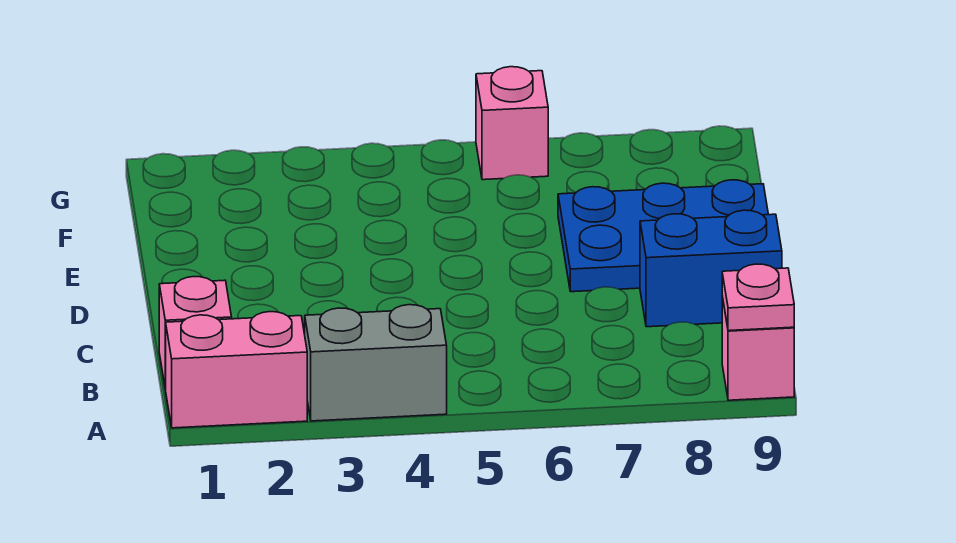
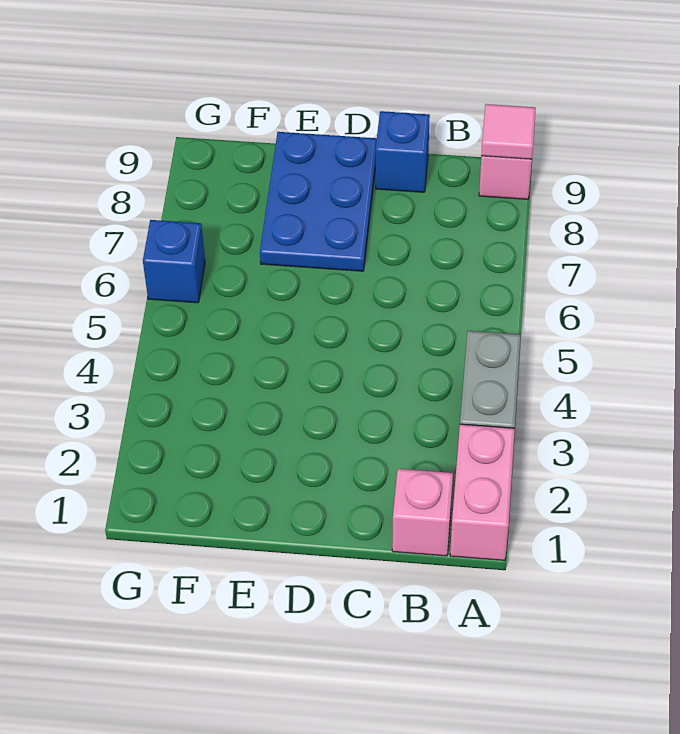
pink plate A9 level 2 -> pink tile A9 level 2
blue brick C8:C9 level 1 -> blue brick C9 level 1
pink brick G6 level 1 -> blue brick G6 level 1

